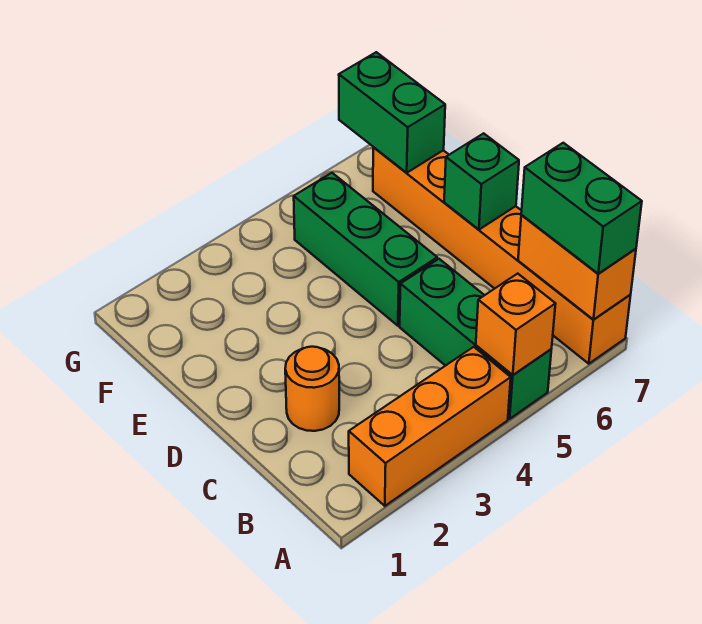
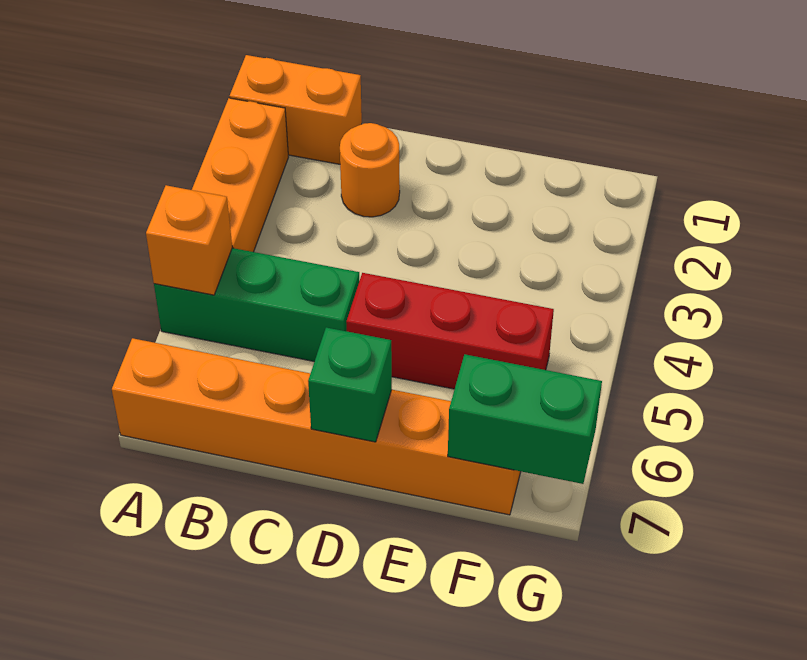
orange brick A7:B7 level 2 -> orange brick A1:B1 level 1
green brick A7:B7 level 3 -> none
green brick D5:F5 level 1 -> red brick D5:F5 level 1

